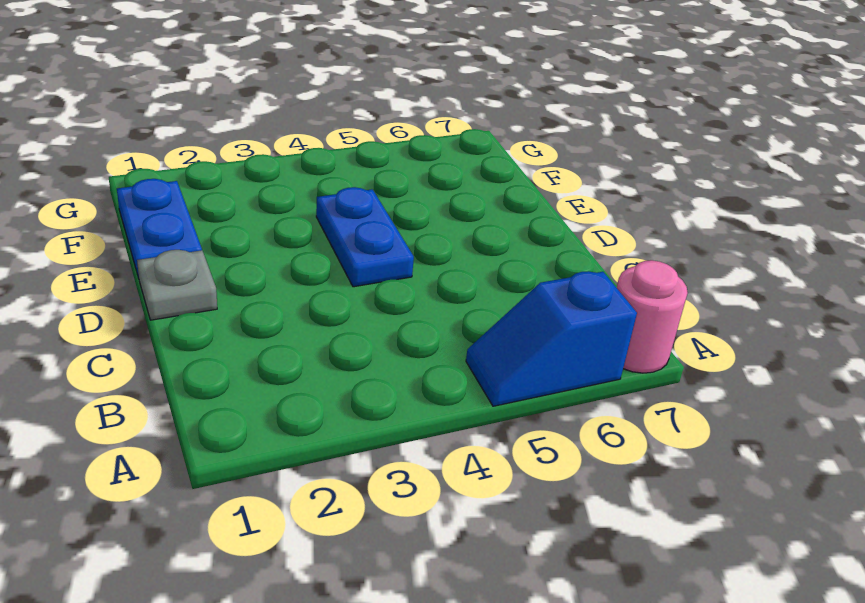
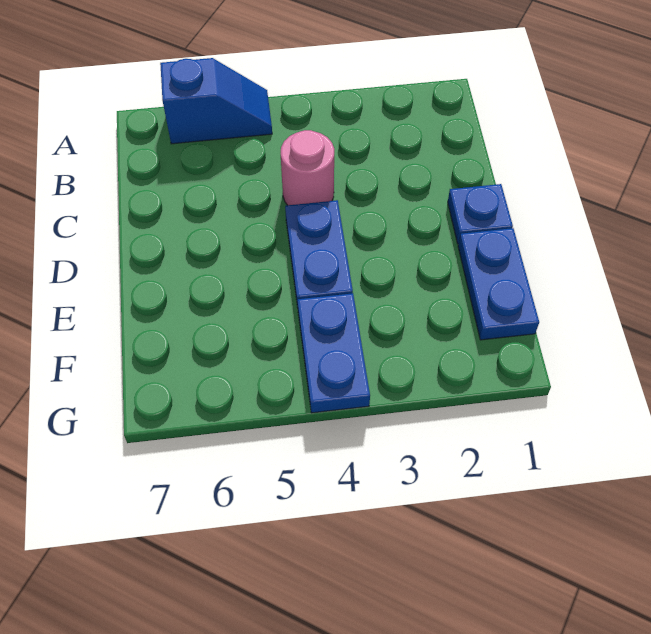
pink round brick A7 level 1 -> pink round brick C4 level 1
grey plate D1 level 1 -> blue plate D1 level 1
none -> blue plate F4:G4 level 1

